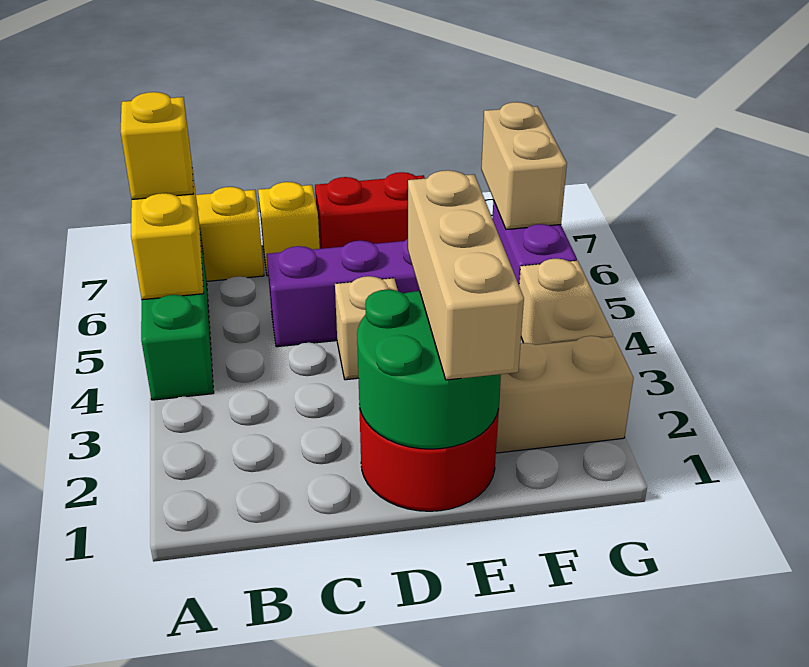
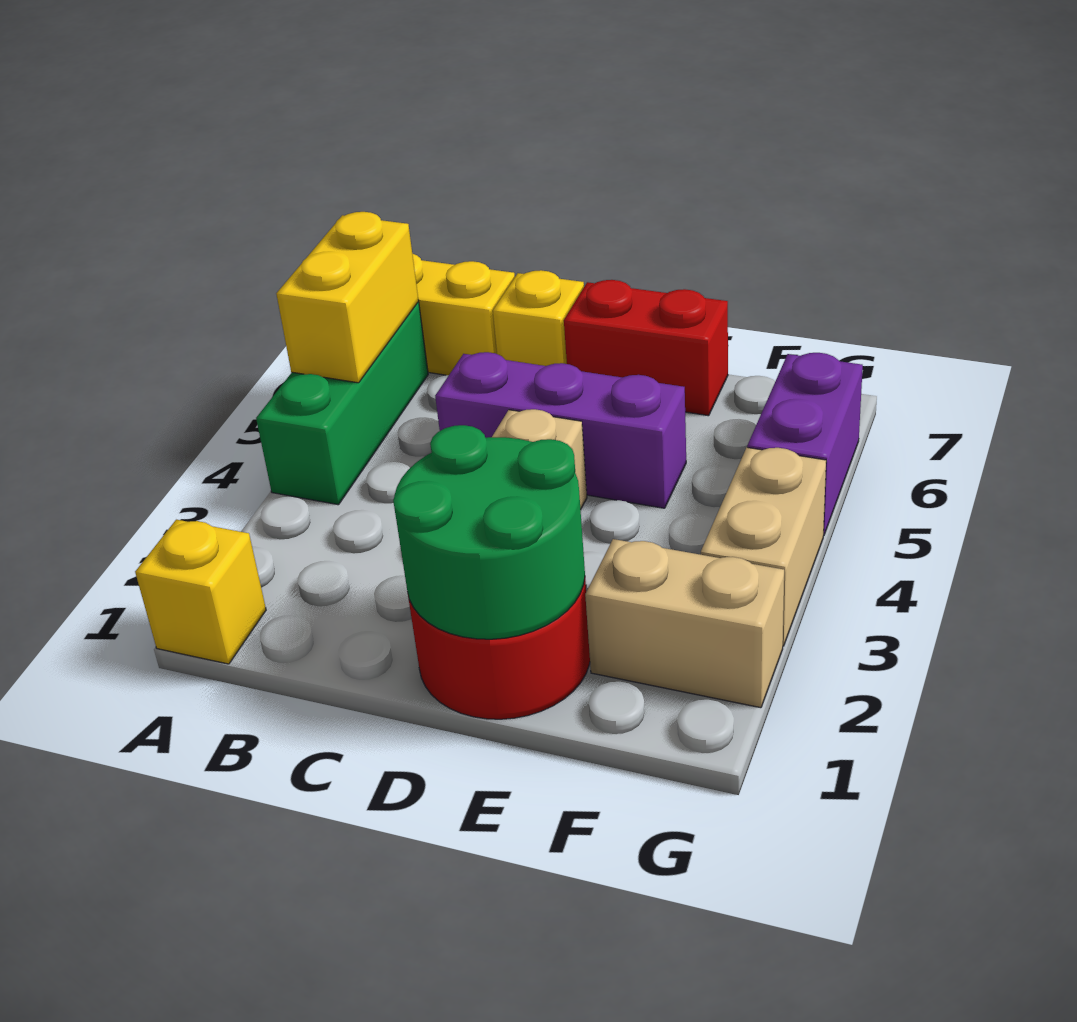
yellow brick A6 level 3 -> yellow brick A1 level 1
tan brick E1:E3 level 3 -> none
tan brick G6:G7 level 2 -> none

